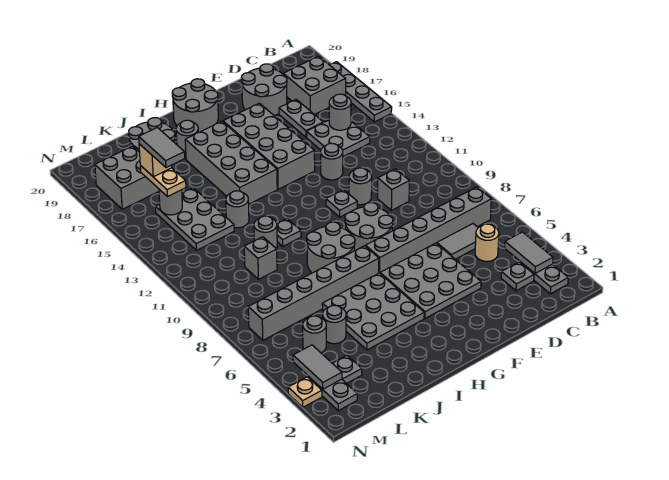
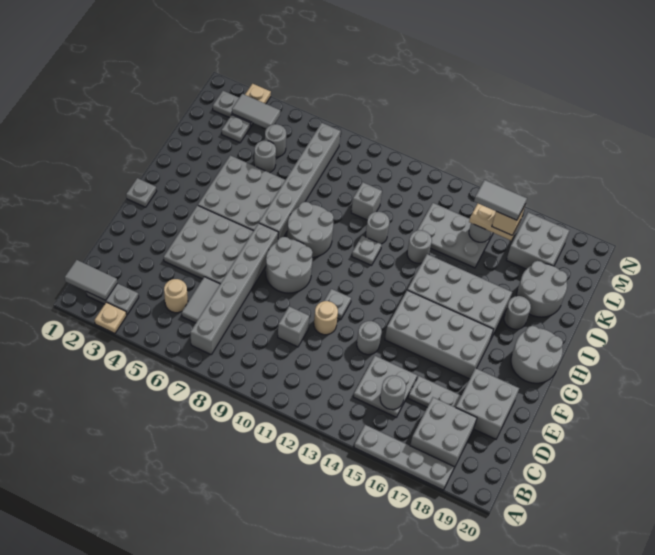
none -> tan plate A3 level 1
grey tile B3:B4 level 2 -> grey tile B1:B2 level 2
grey plate C3 level 1 -> grey plate G1 level 1
grey round brick D18:E19 level 1 -> grey brick D18:E19 level 1
grey round brick E11 level 1 -> tan round brick E11 level 1

